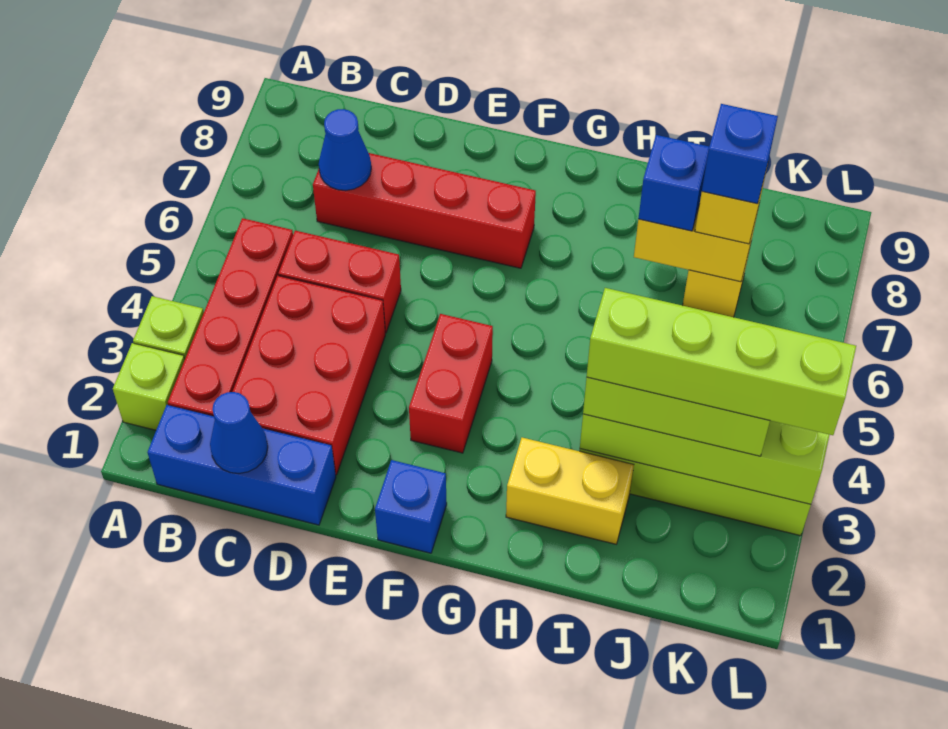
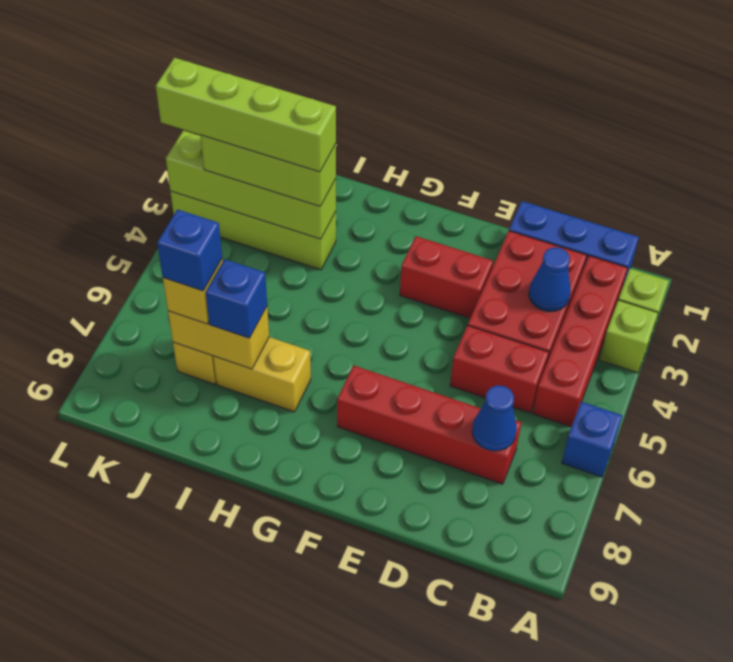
blue cone C1 level 2 -> blue cone C3 level 2
blue brick F1 level 1 -> blue brick A6 level 1
red brick F3:F4 level 1 -> red brick E3:F3 level 1
yellow brick H2:I2 level 1 -> yellow brick H7:I7 level 1

